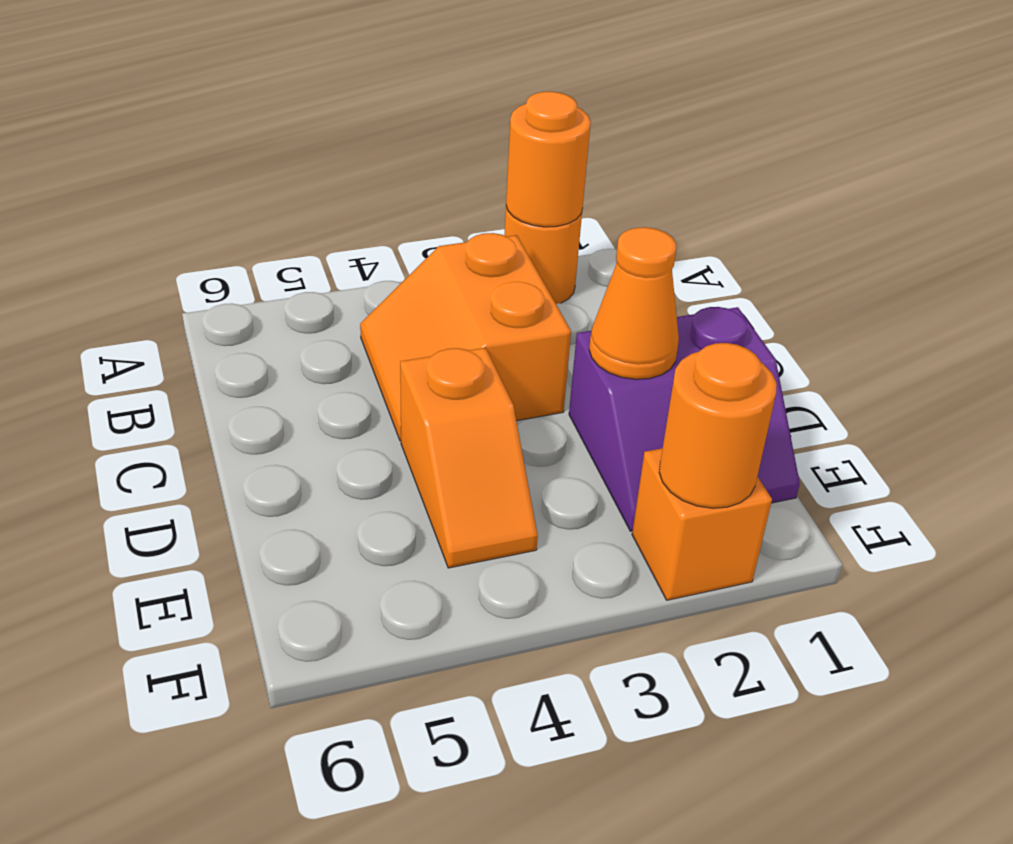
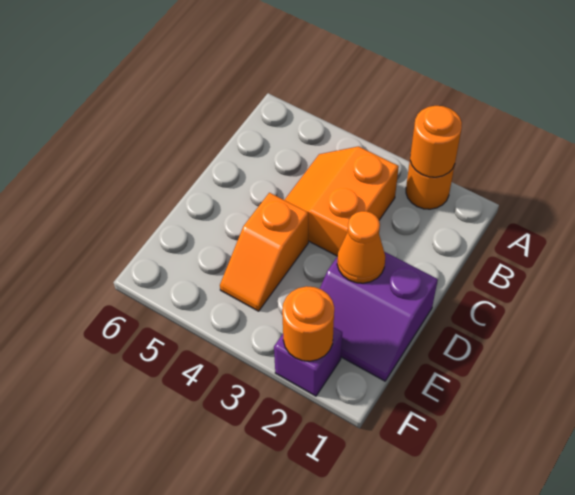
orange brick F2 level 1 -> purple brick F2 level 1

